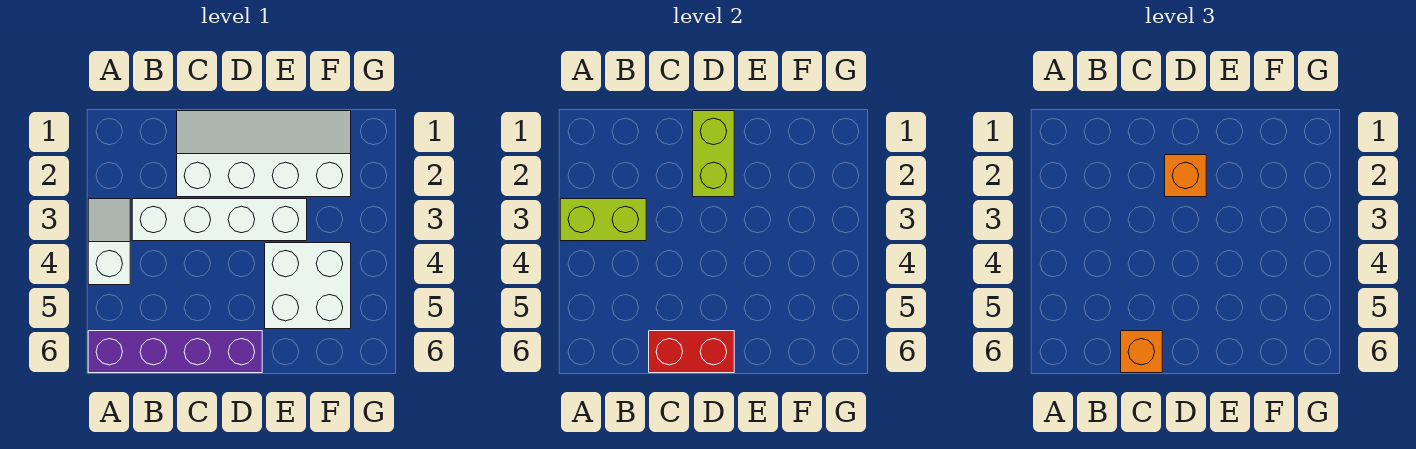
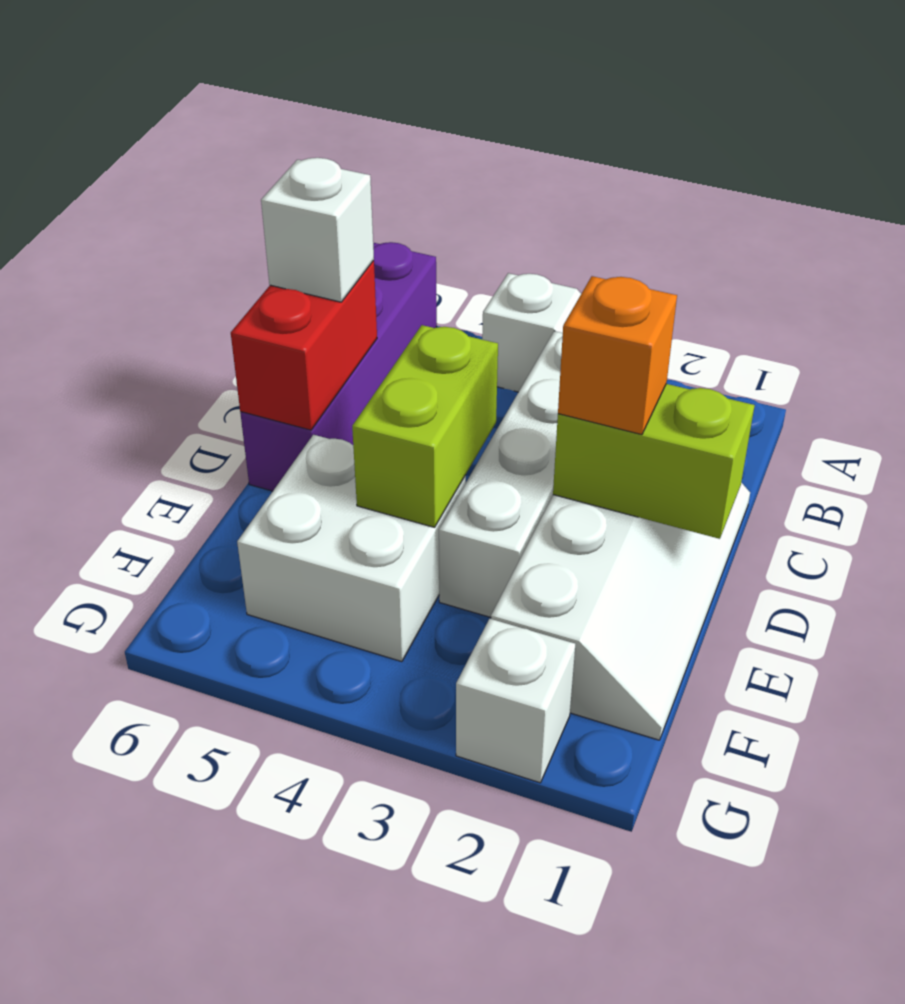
lime brick A3:B3 level 2 -> lime brick D4:E4 level 2
orange brick C6 level 3 -> white brick C6 level 3
none -> white brick G2 level 1

